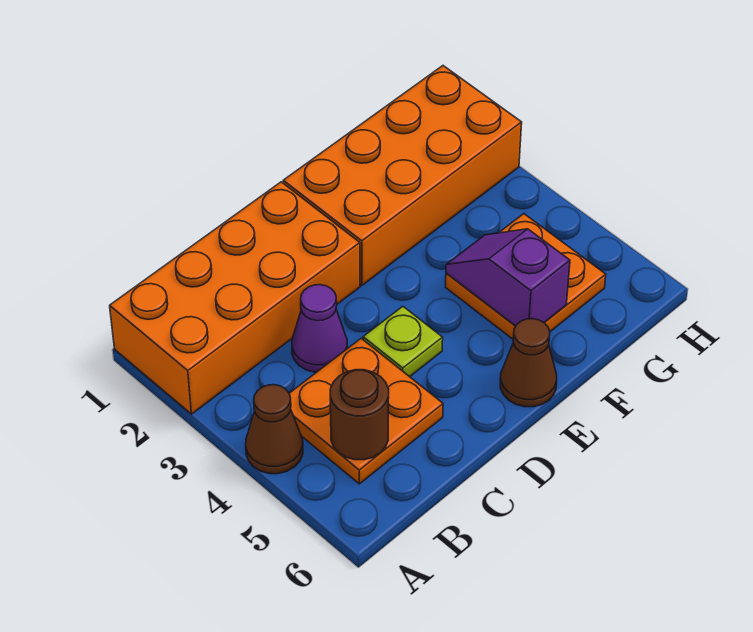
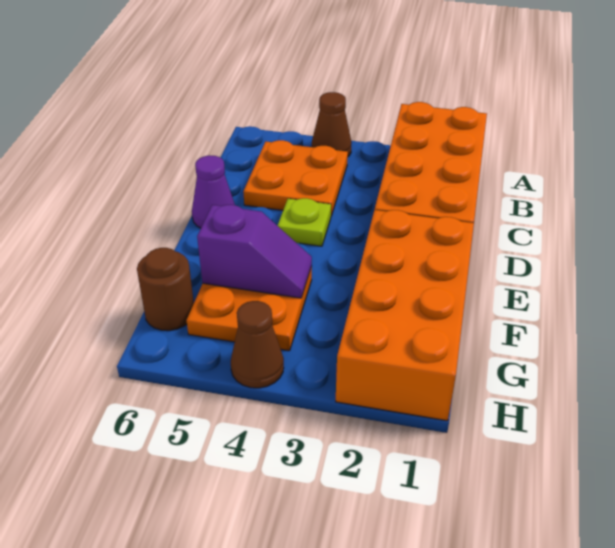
brown round brick B5 level 2 -> brown round brick G6 level 1
purple cone C3 level 1 -> purple cone D6 level 1
brown cone E6 level 1 -> brown cone H4 level 1

